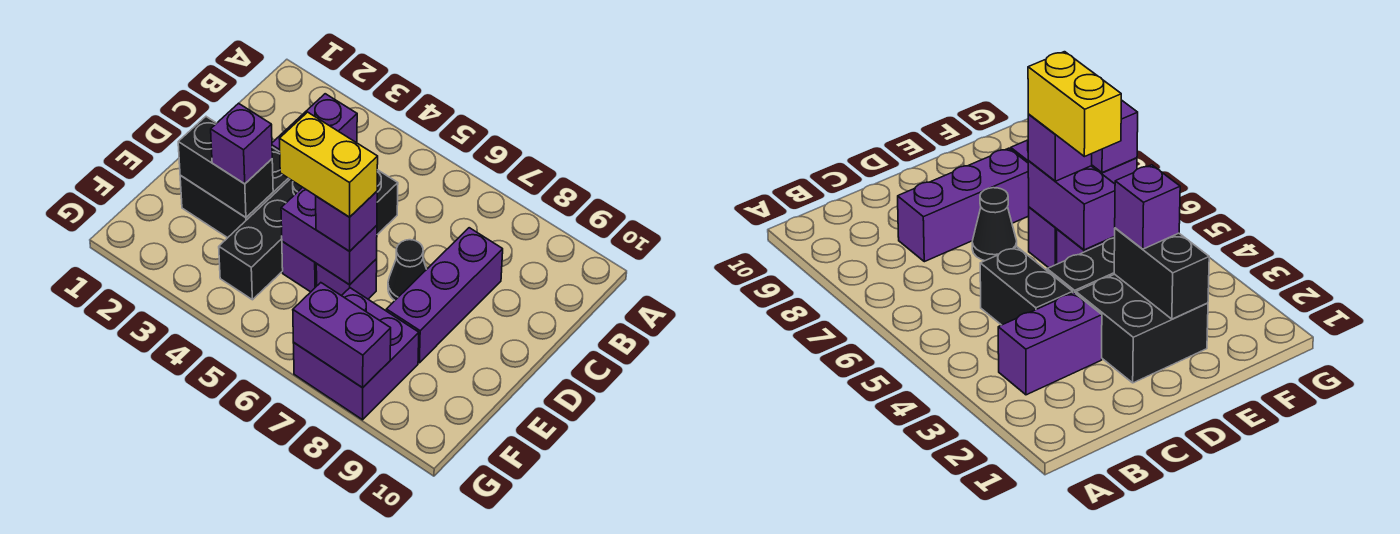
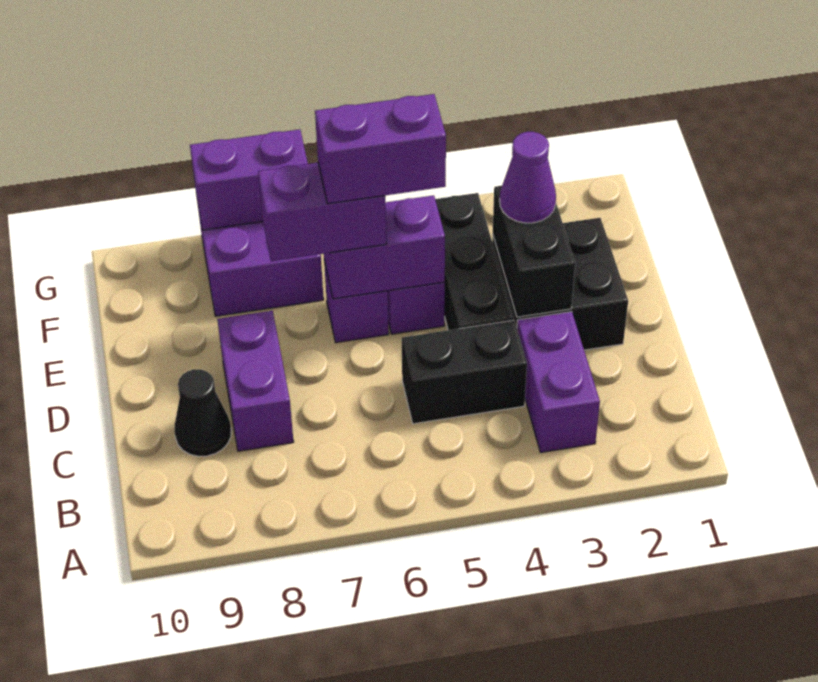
purple brick C8:E8 level 1 -> purple brick C8:D8 level 1
black cone D7 level 1 -> black cone C9 level 1
black brick E2:E3 level 2 -> black brick D3:E3 level 2
purple brick E3 level 3 -> purple cone E3 level 3
yellow brick E5:E6 level 4 -> purple brick E5:E6 level 4
purple brick E6 level 3 -> purple brick E6:E7 level 3

